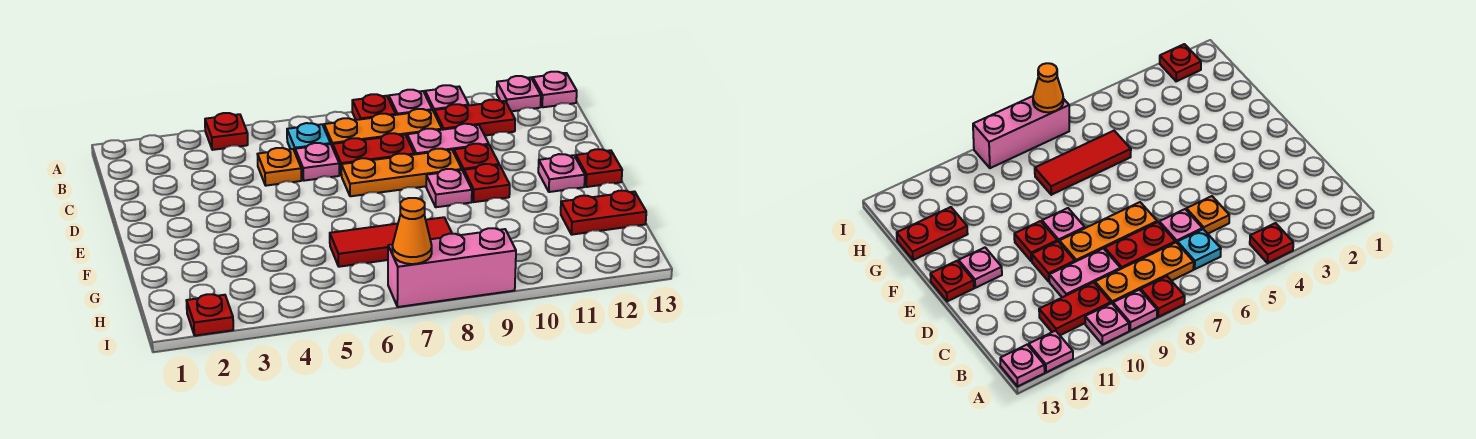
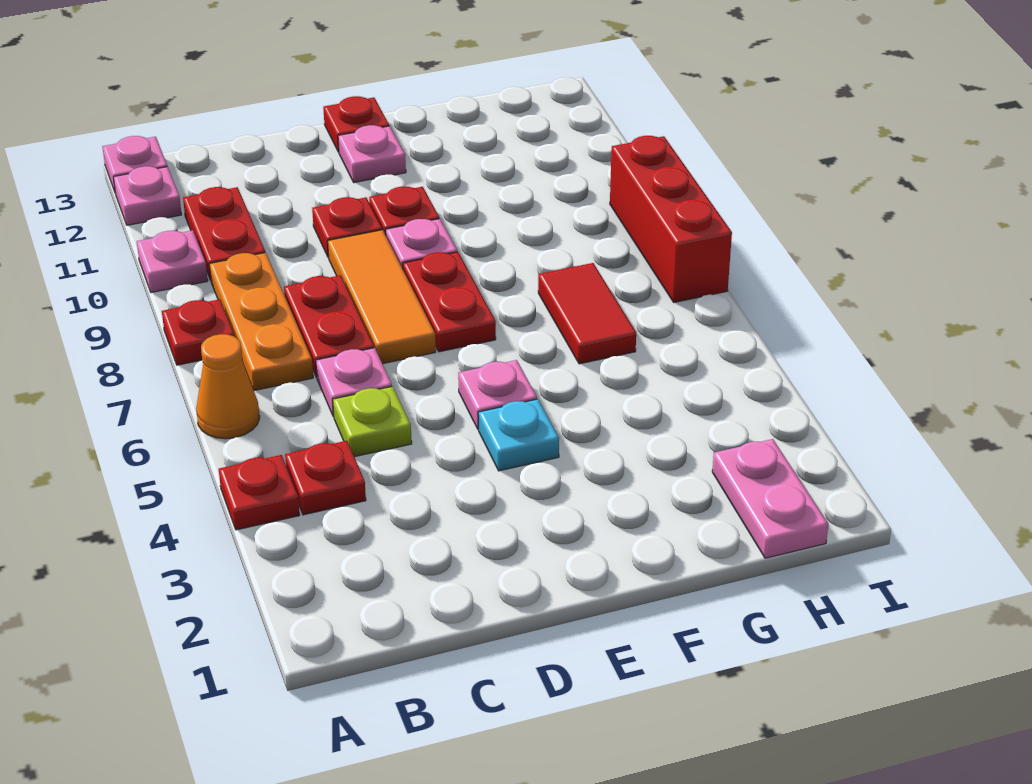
pink plate A9 level 1 -> pink plate E5 level 1
cyan plate B6 level 1 -> cyan plate E4 level 1
orange plate C5 level 1 -> lime plate C5 level 1
pink plate C9:C10 level 1 -> pink plate H1:H2 level 1
orange plate D7:D9 level 1 -> orange tile D7:D9 level 1
red tile G6:G8 level 1 -> red tile G6:G7 level 1
red plate G12:G13 level 1 -> red plate E7:E8 level 1
red plate I2 level 1 -> red plate B4 level 1
pink brick I7:I9 level 1 -> red brick I7:I9 level 1
orange cone I7 level 2 -> orange cone A6 level 1

